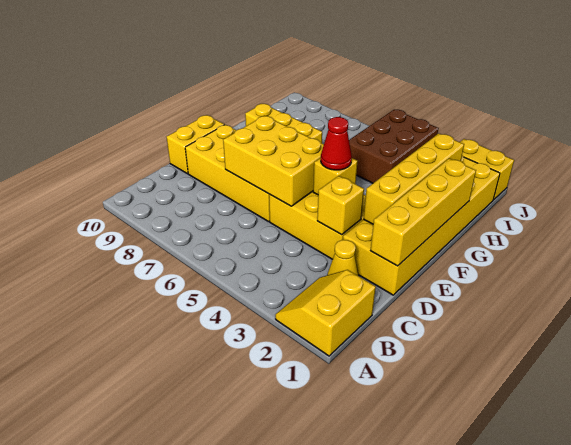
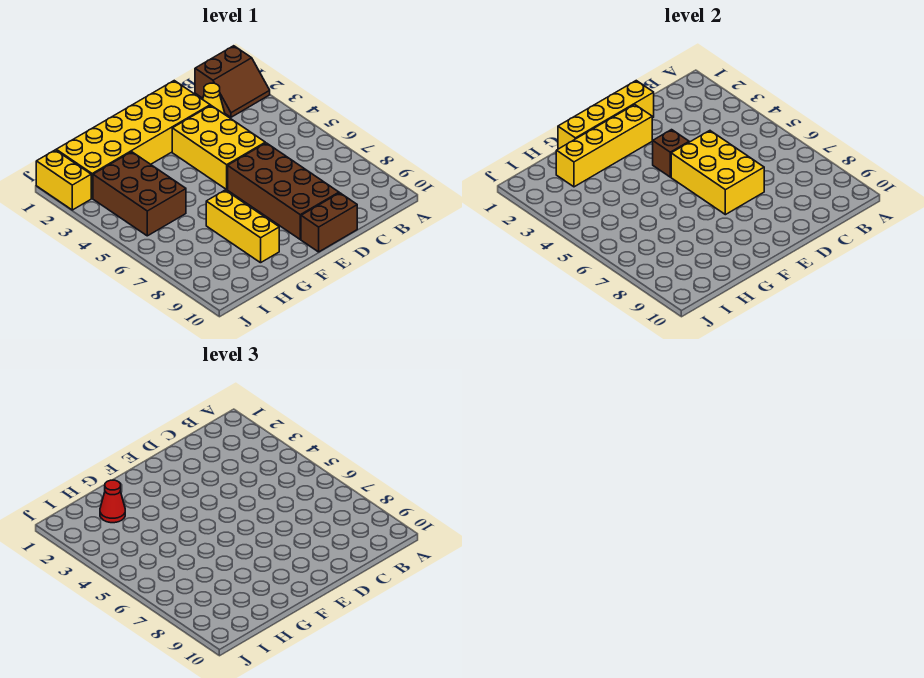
yellow slope A1:B2 level 1 top 1 -> brown slope A1:B2 level 1 top 1
yellow brick D3 level 2 -> none
yellow brick D6:E9 level 1 -> brown brick D6:E9 level 1
yellow brick D10:E10 level 1 -> brown brick D10:E10 level 1
yellow brick E4 level 2 -> brown brick E4 level 2
red cone E4 level 3 -> red cone H2 level 3
brown brick H4:J5 level 1 -> brown brick H3:I5 level 1

